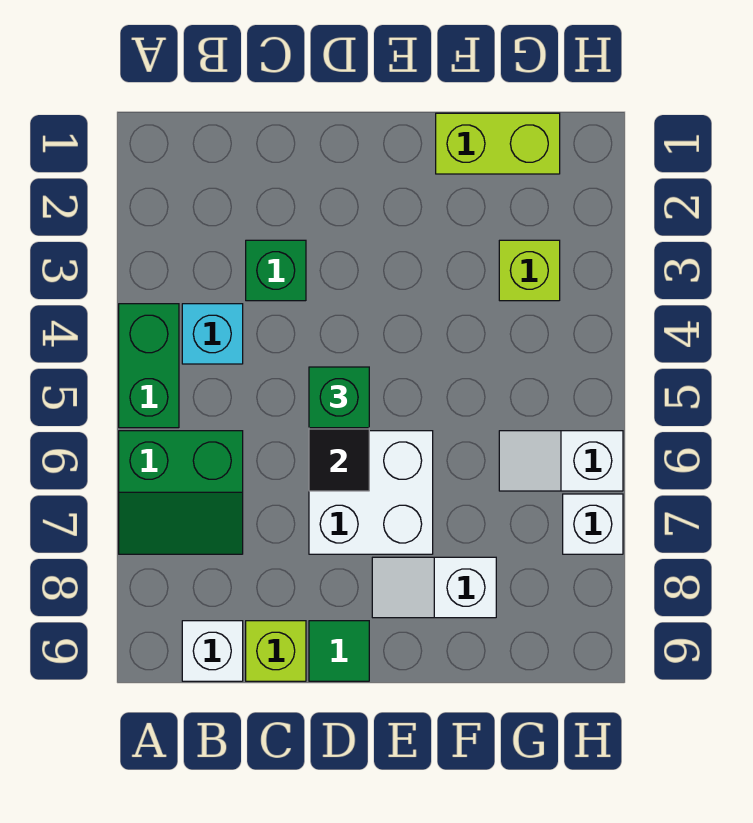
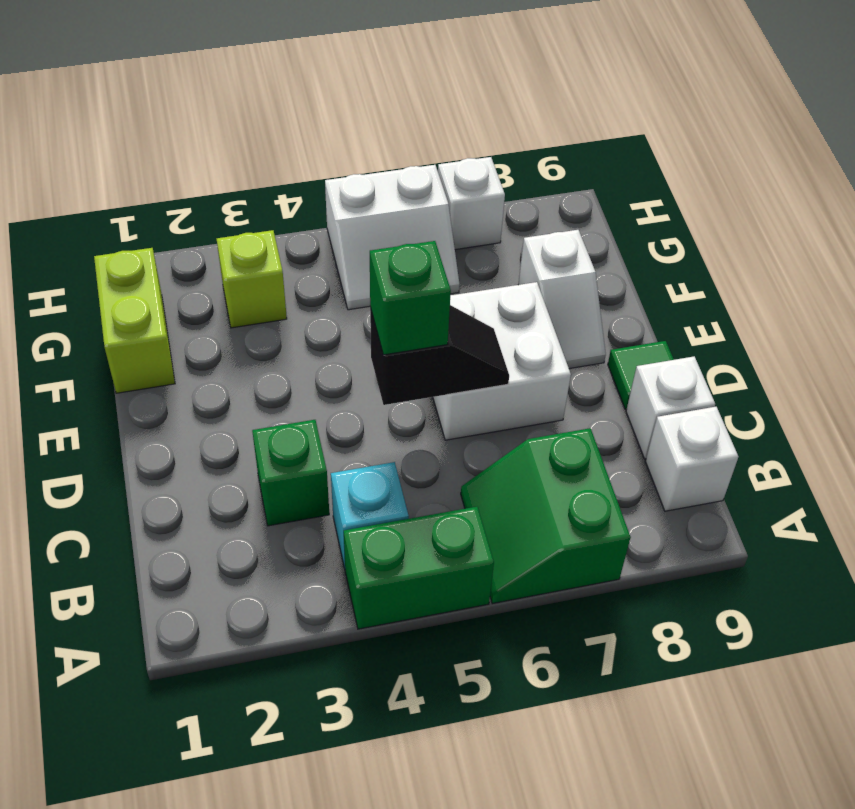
green slope A6:B7 level 1 top 6 -> green slope A6:B7 level 1 top 7
lime brick C9 level 1 -> white brick C9 level 1
white slope G6:H6 level 1 top H -> white slope G5:H6 level 1 top H

